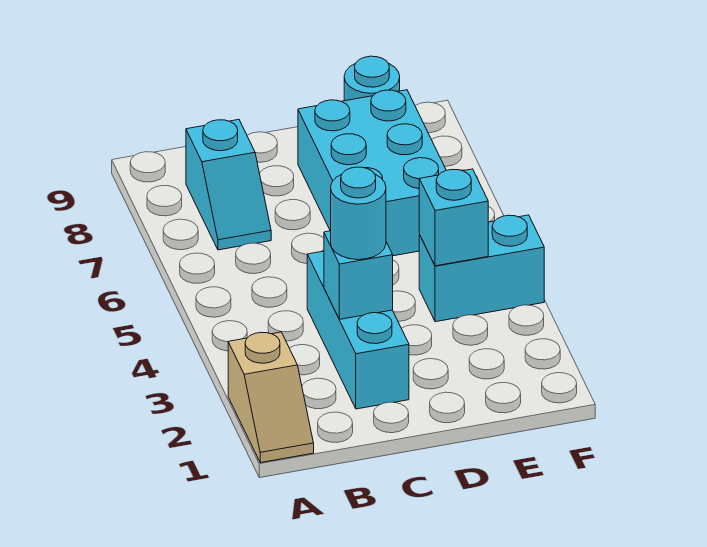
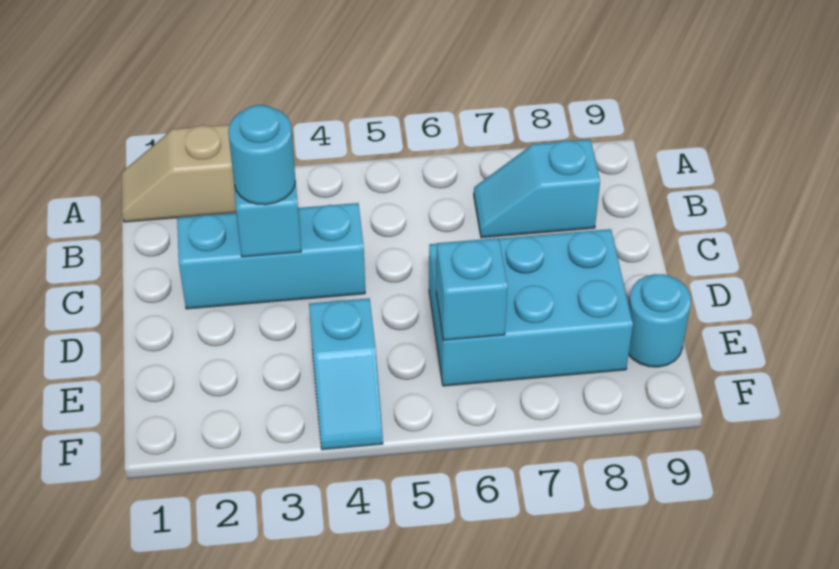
cyan brick E4:F4 level 1 -> cyan slope E4:F4 level 1 top E
cyan brick E4 level 2 -> cyan brick E6 level 2

